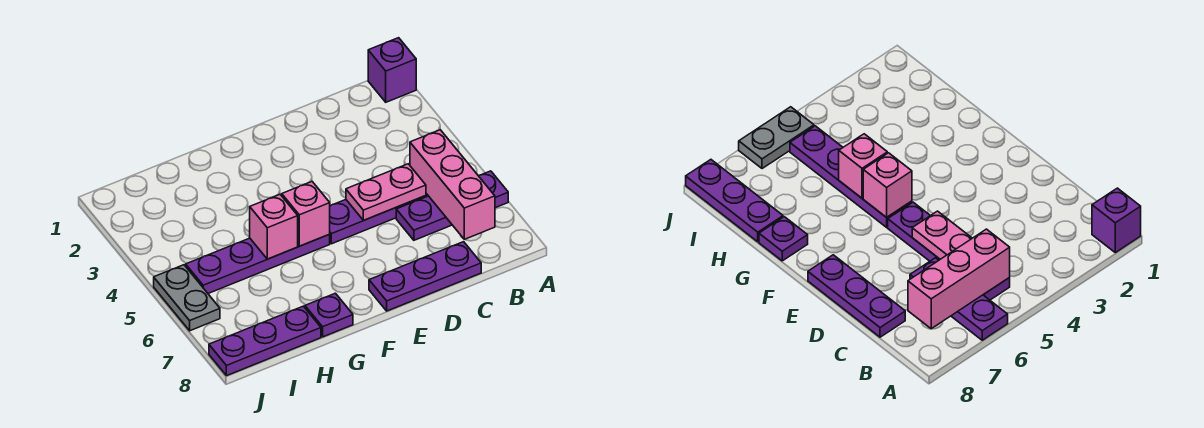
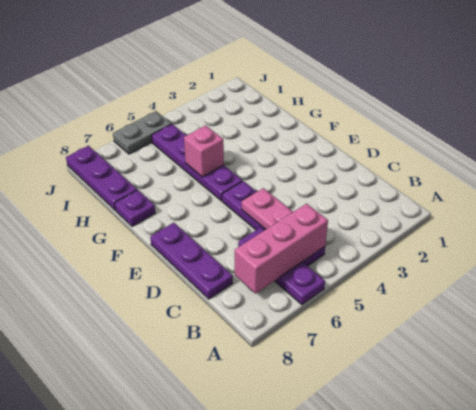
purple brick A1 level 1 -> none
pink brick F5 level 2 -> none

